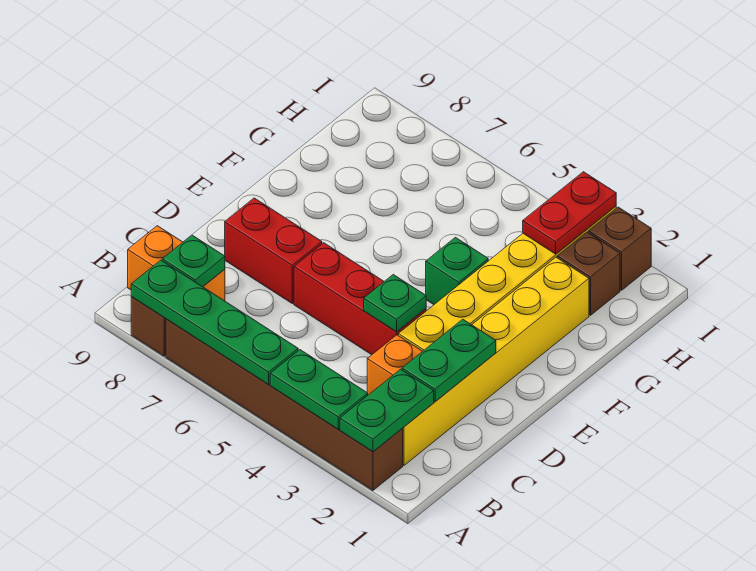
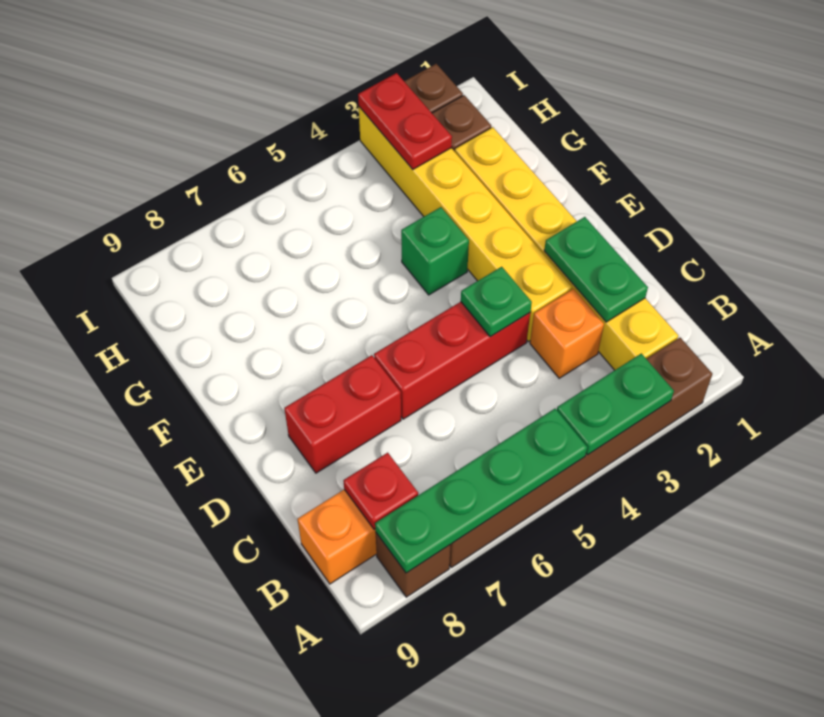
green plate A2:B2 level 2 -> none
green plate B8 level 2 -> red plate B8 level 2

